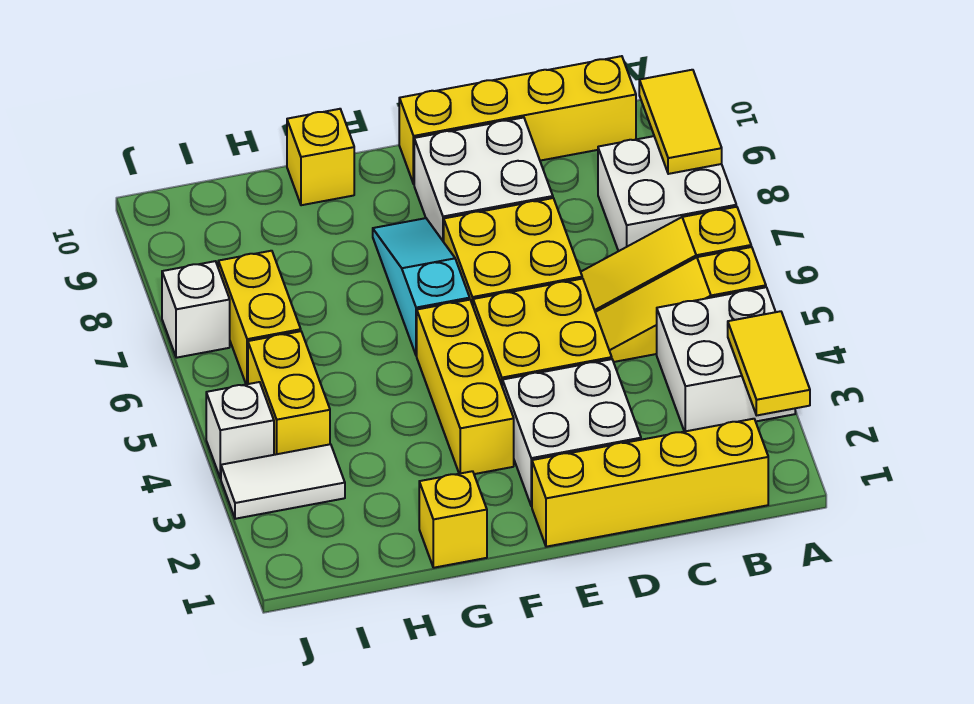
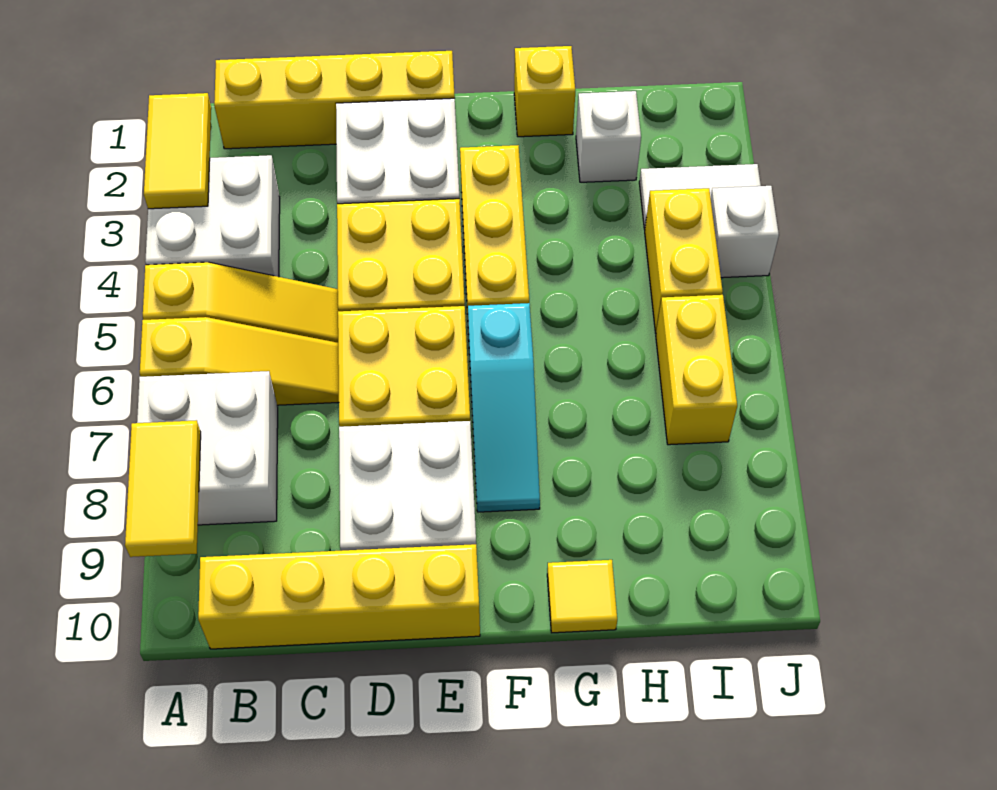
yellow brick G10 level 1 -> yellow tile G10 level 1
white brick J7 level 1 -> white brick H2 level 1

